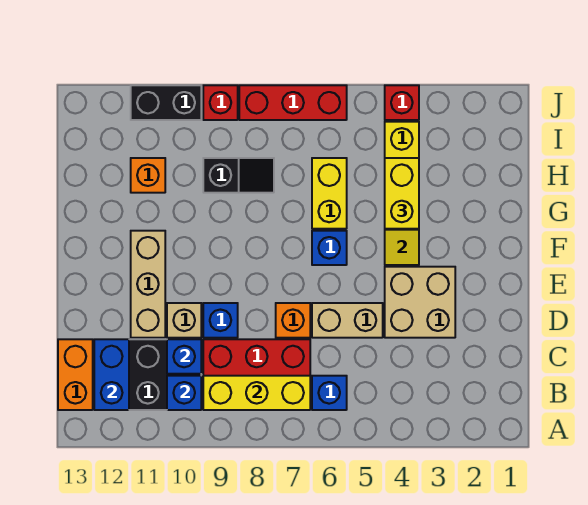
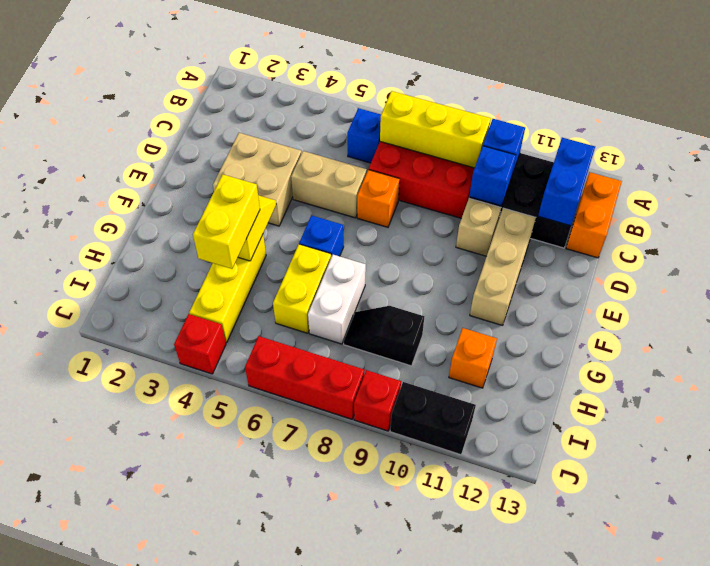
blue brick D9 level 1 -> none
none -> white brick G7:H7 level 1

